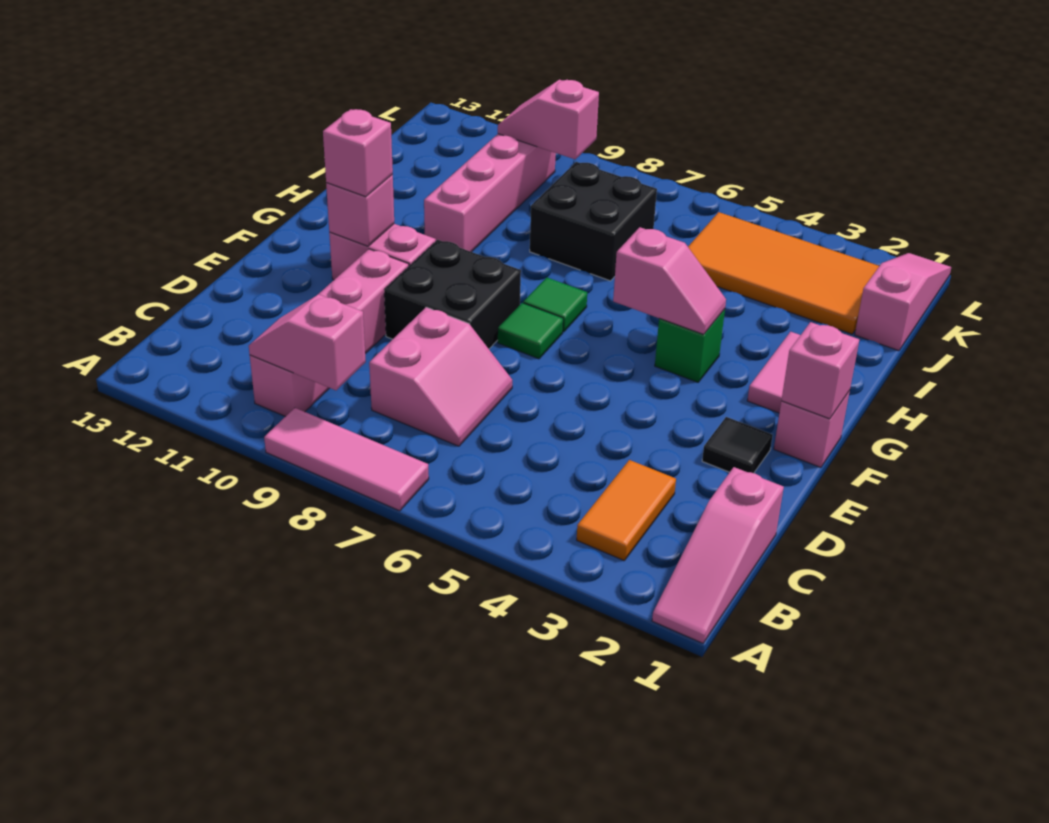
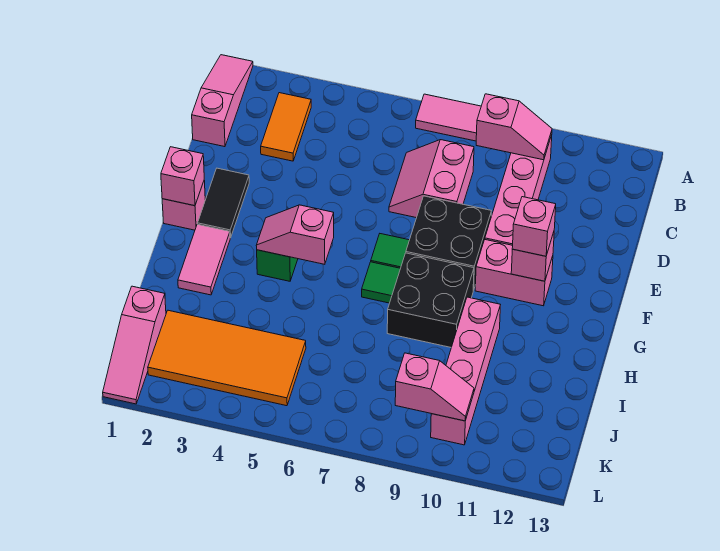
black tile E2 level 1 -> black tile E2:F2 level 1
black brick I7:J8 level 1 -> black brick G8:H9 level 1

